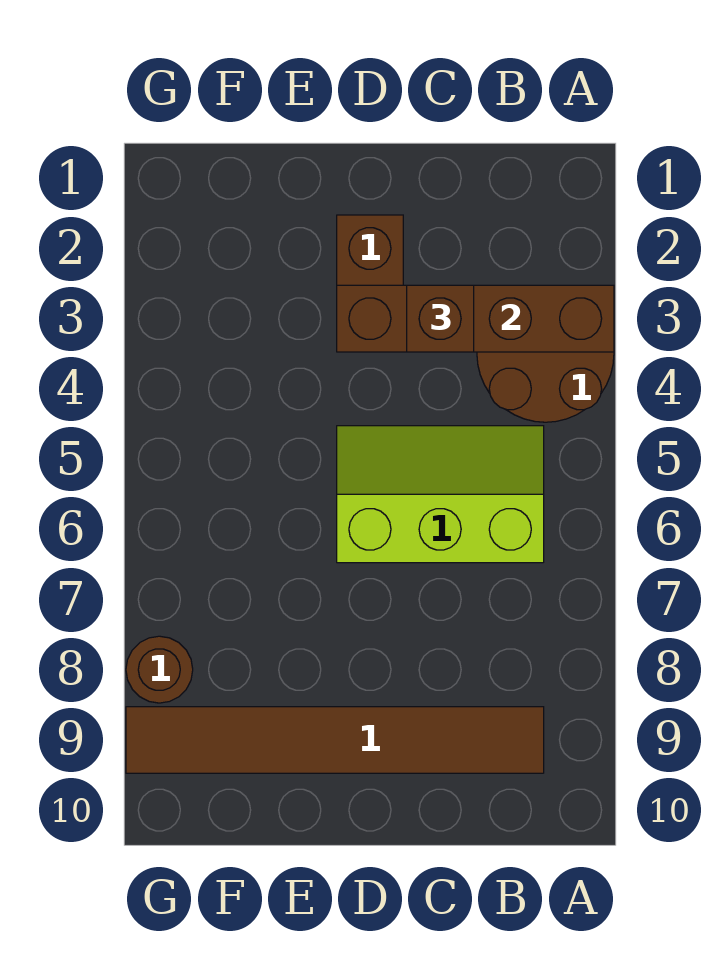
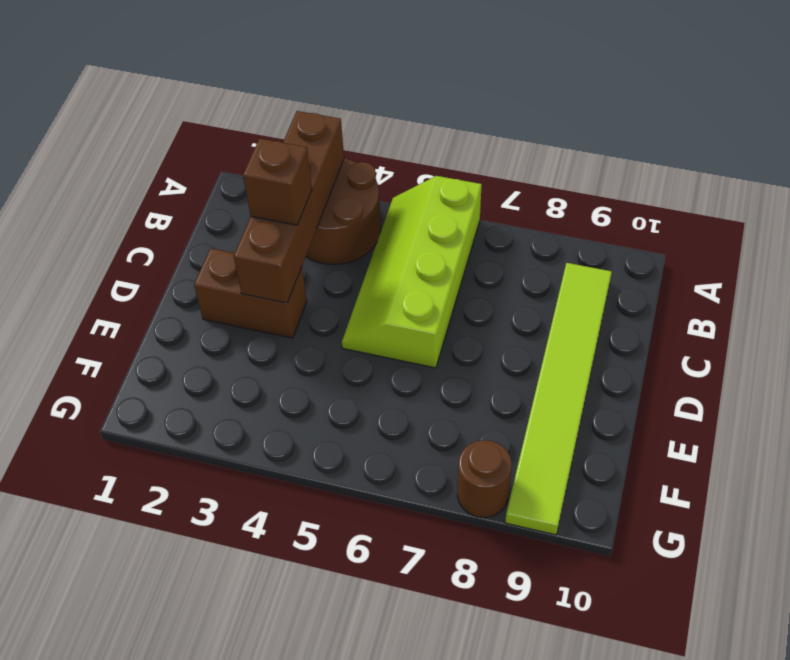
lime slope B5:D6 level 1 top 6 -> lime slope A5:D6 level 1 top 6
brown tile B9:G9 level 1 -> lime tile B9:G9 level 1

